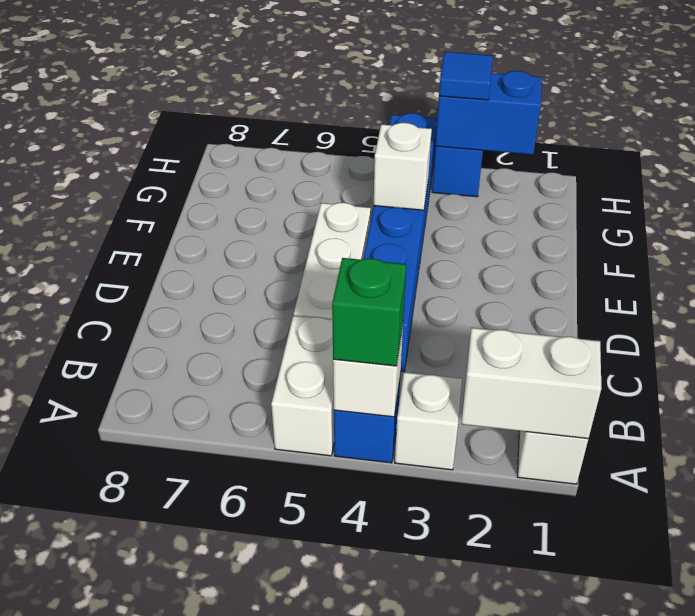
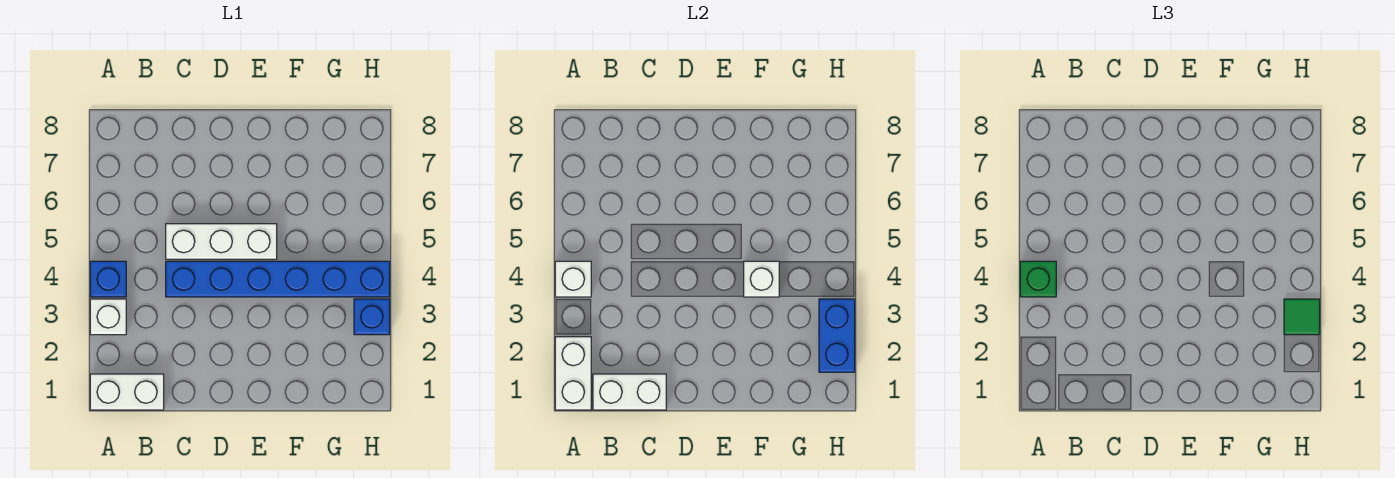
white brick A5:B5 level 1 -> white brick B1:C1 level 2
blue tile H3 level 3 -> green tile H3 level 3

